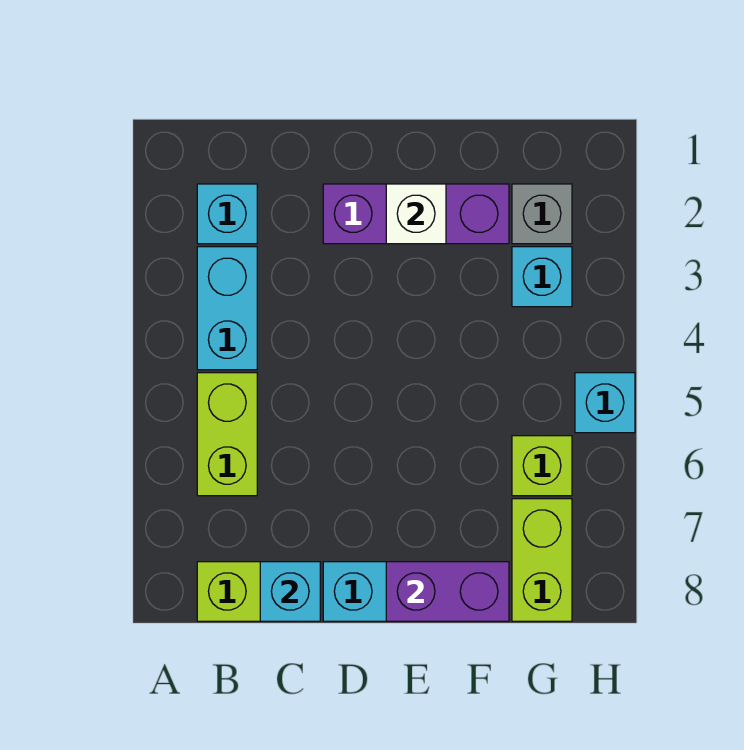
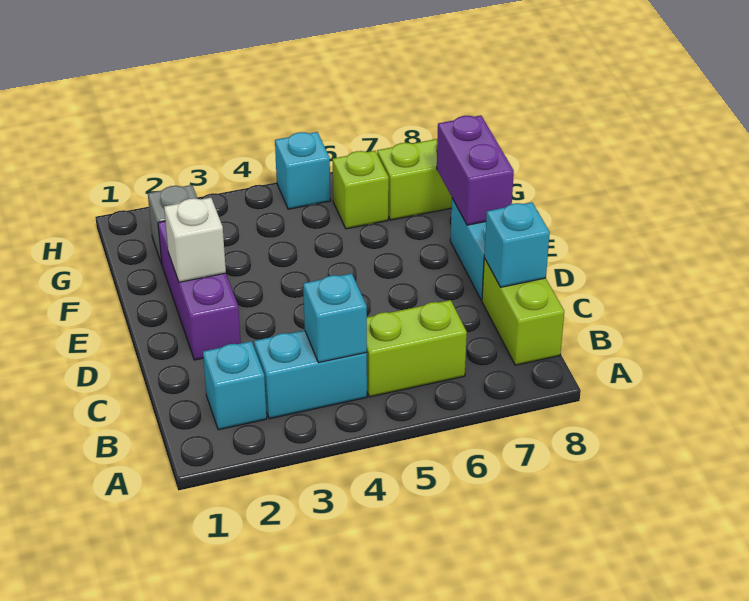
cyan brick G3 level 1 -> cyan brick B4 level 2

